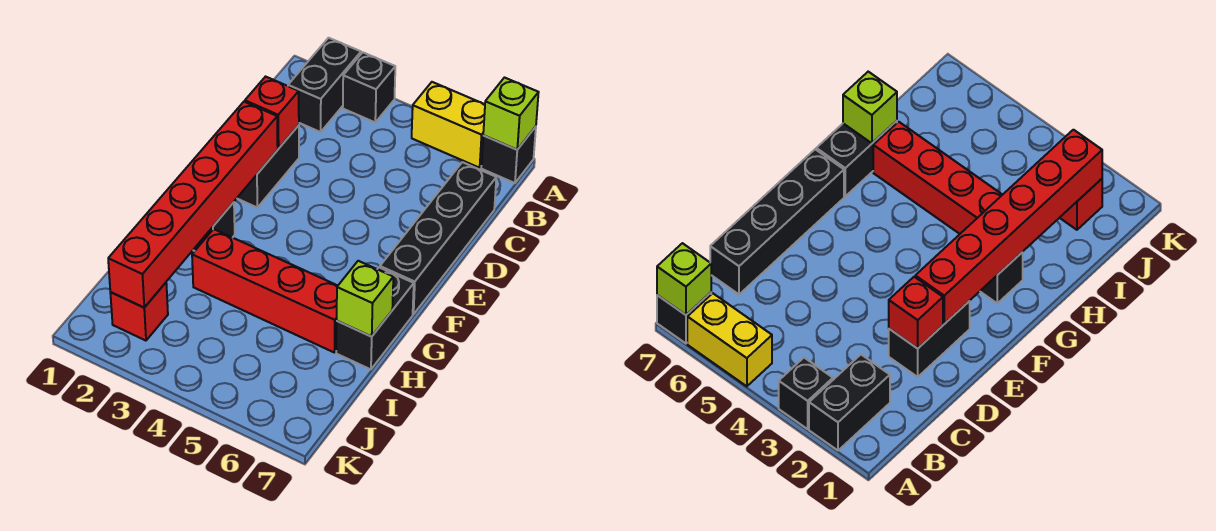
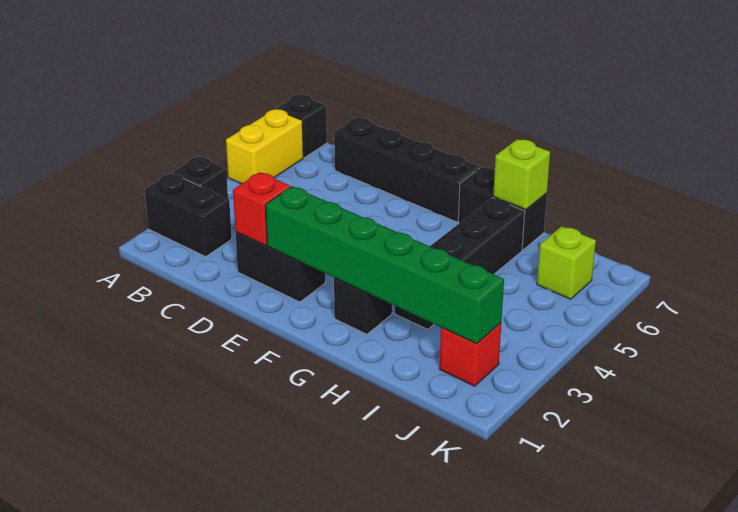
lime brick A7 level 2 -> lime brick J6 level 1
red brick E2:J2 level 2 -> green brick E2:J2 level 2
red brick H3:H6 level 1 -> black brick H3:H6 level 1

